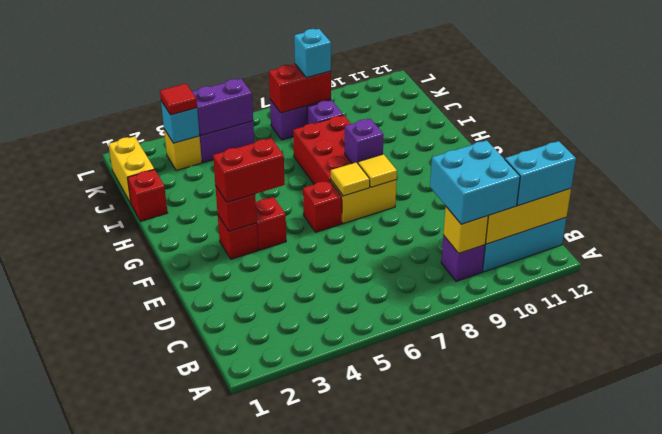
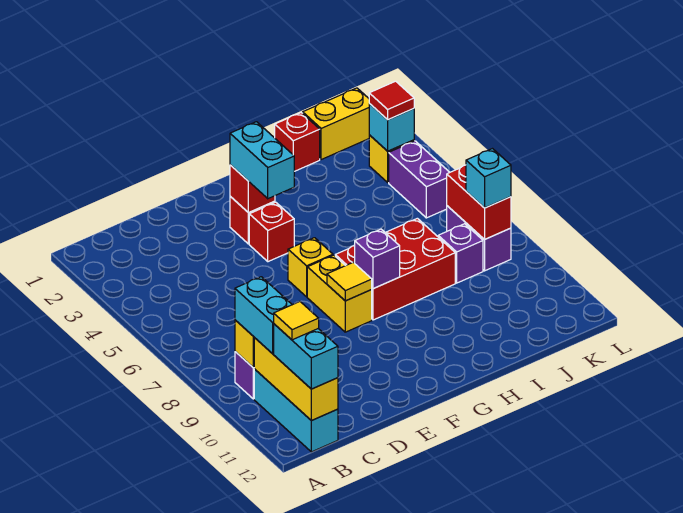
cyan brick B9:C10 level 3 -> cyan brick B9:B10 level 3
red brick F3:F4 level 3 -> cyan brick F3:F4 level 3
red brick F6 level 1 -> yellow brick F6 level 1
yellow tile F7 level 2 -> yellow tile B11 level 4
purple brick K4:K5 level 2 -> none

